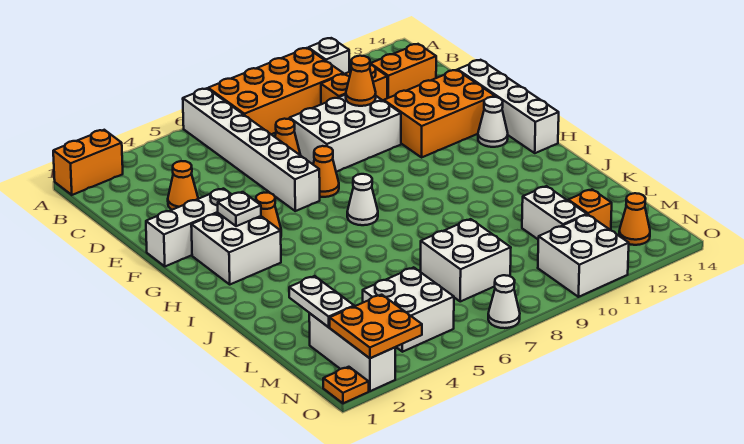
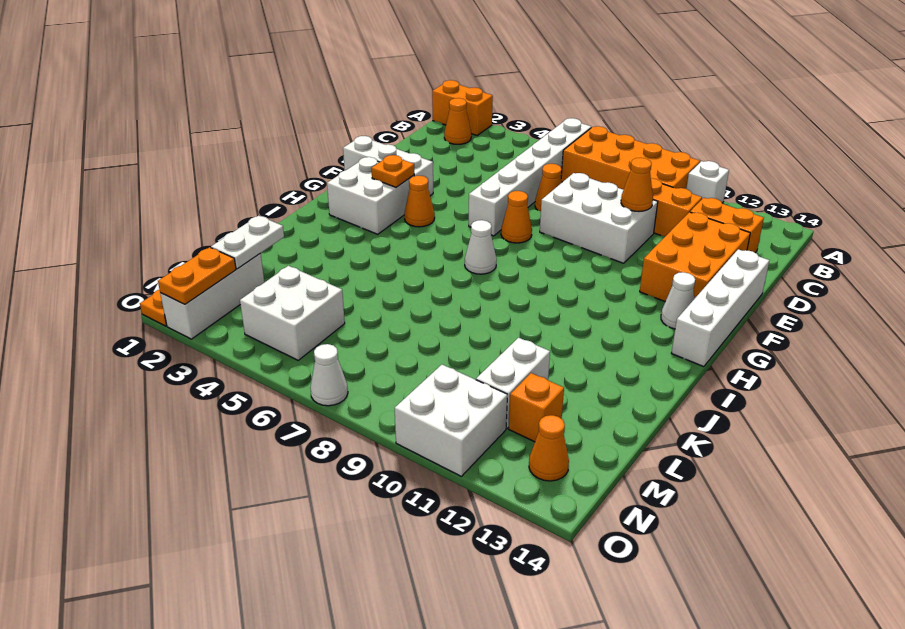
orange cone D3 level 1 -> orange cone B2 level 1
orange brick E11:F13 level 1 -> orange brick D12:F13 level 1
white plate G3 level 2 -> orange plate G3 level 2
white brick L7:M8 level 1 -> none
orange plate N2:O3 level 2 -> orange plate N2:O2 level 2

